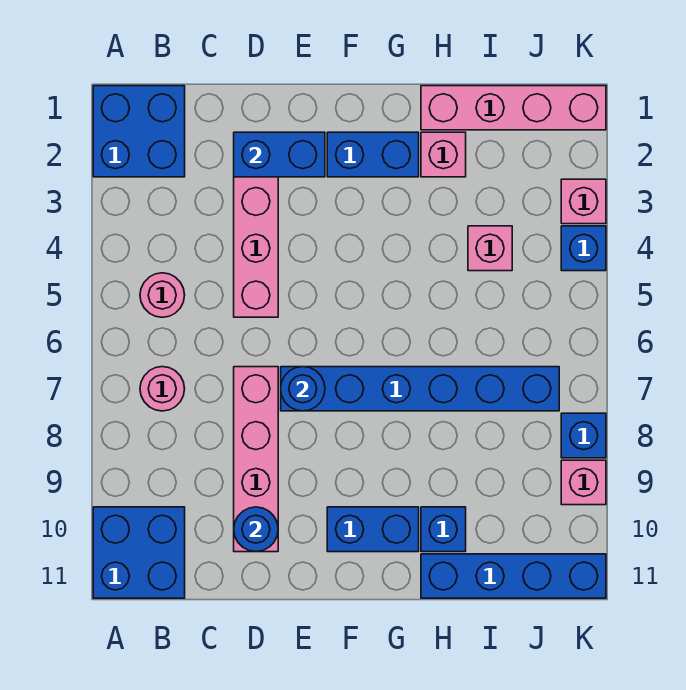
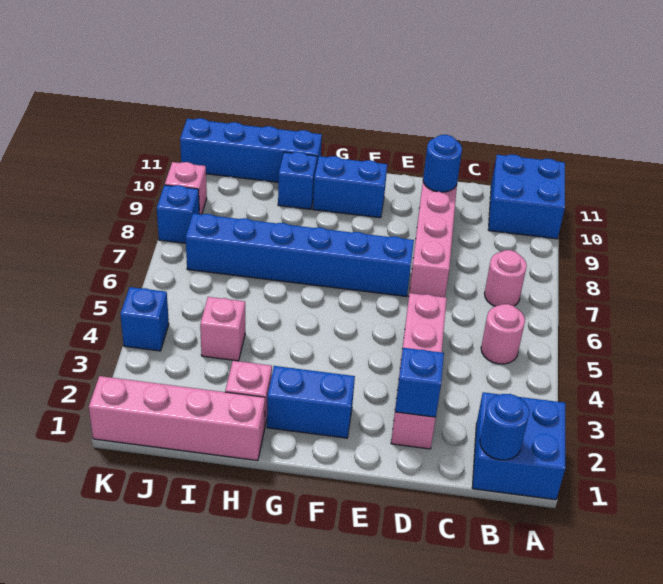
blue brick D2:E2 level 2 -> blue brick D2 level 2
blue round brick E7 level 2 -> blue round brick B1 level 2
pink brick K3 level 1 -> none

